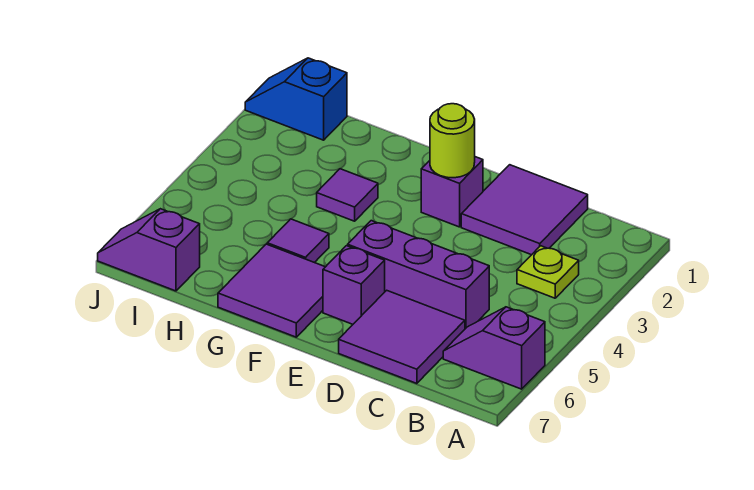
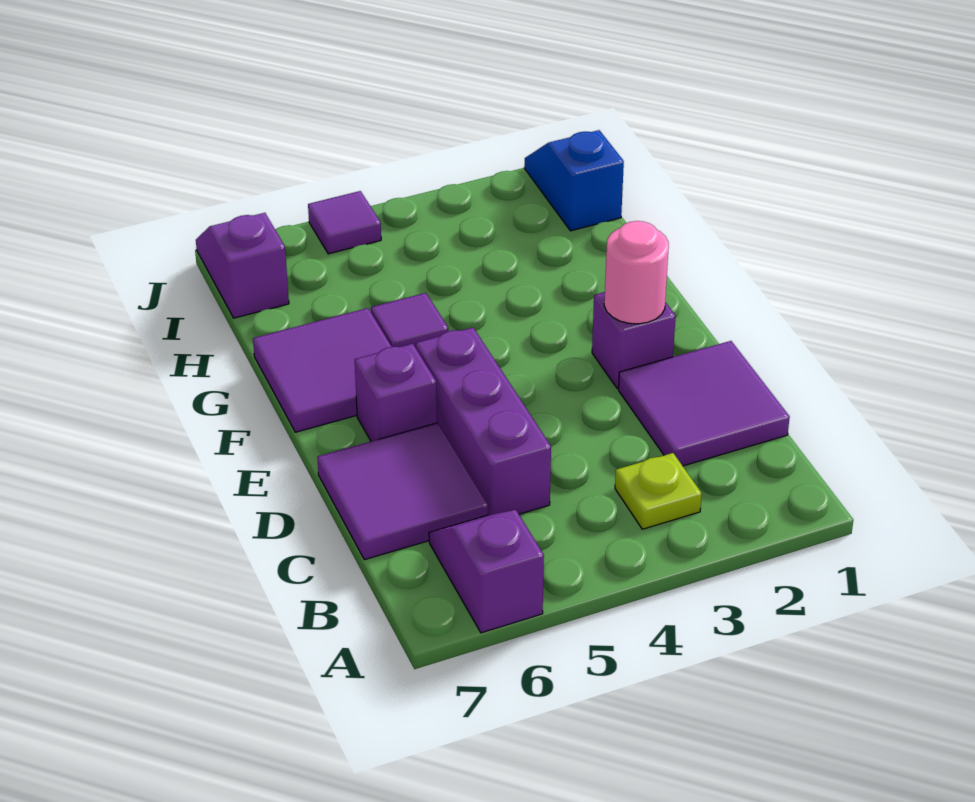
lime round brick E2 level 2 -> pink round brick E2 level 2
purple tile G3 level 1 -> purple tile J5 level 1

